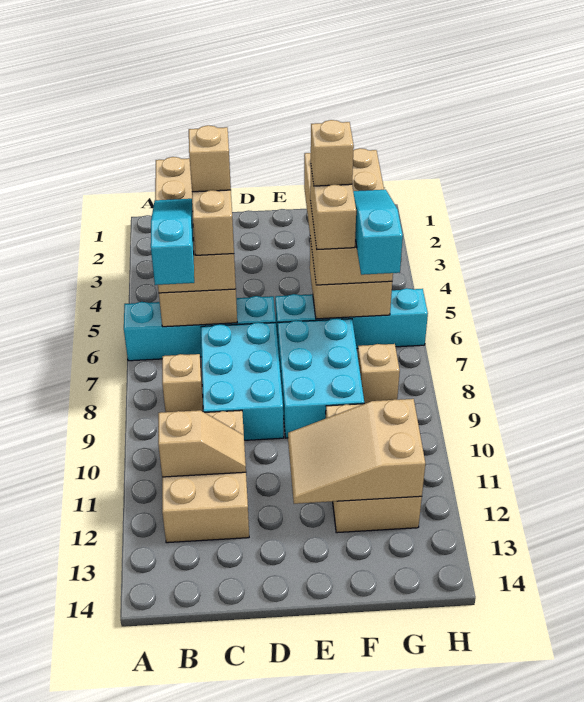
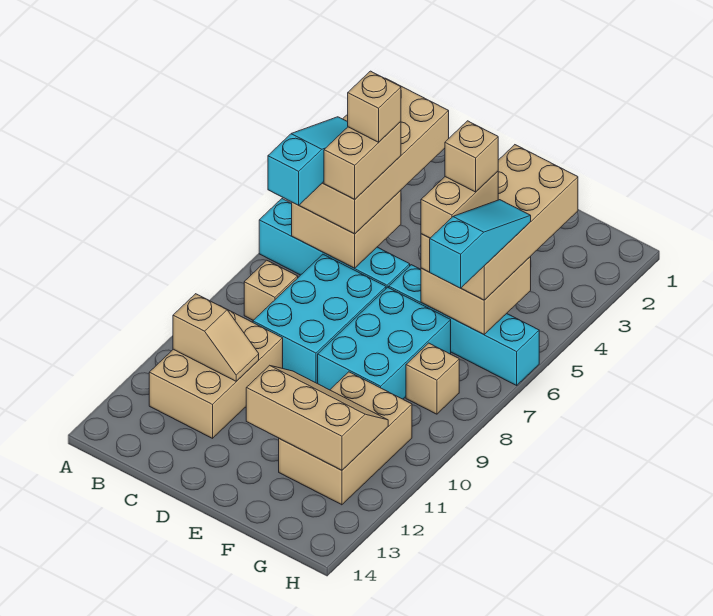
tan slope E11:G12 level 2 top G -> tan slope E11:G12 level 2 top 12

